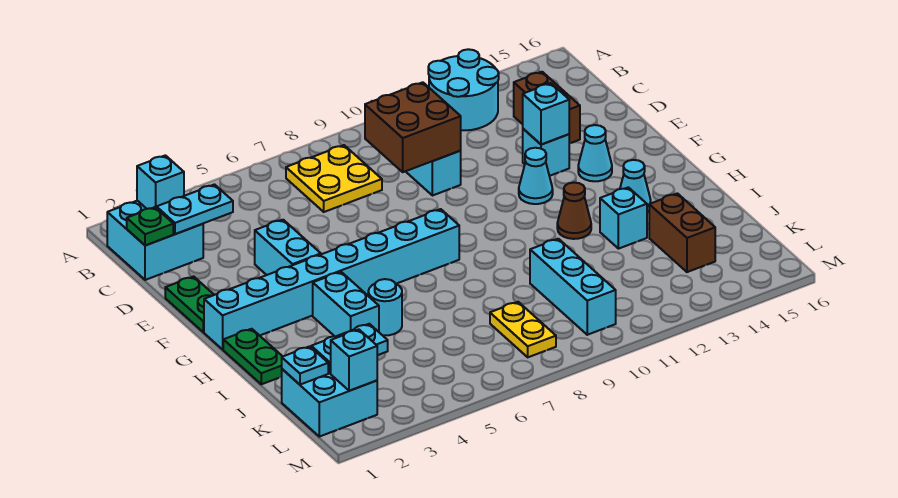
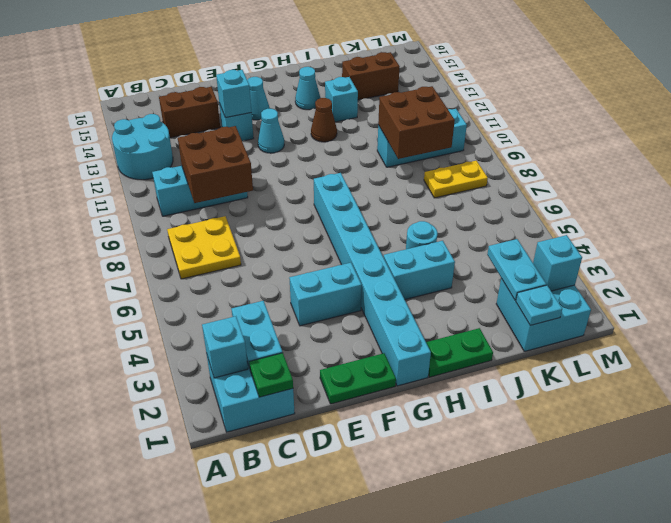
none -> brown brick J9:K10 level 2

